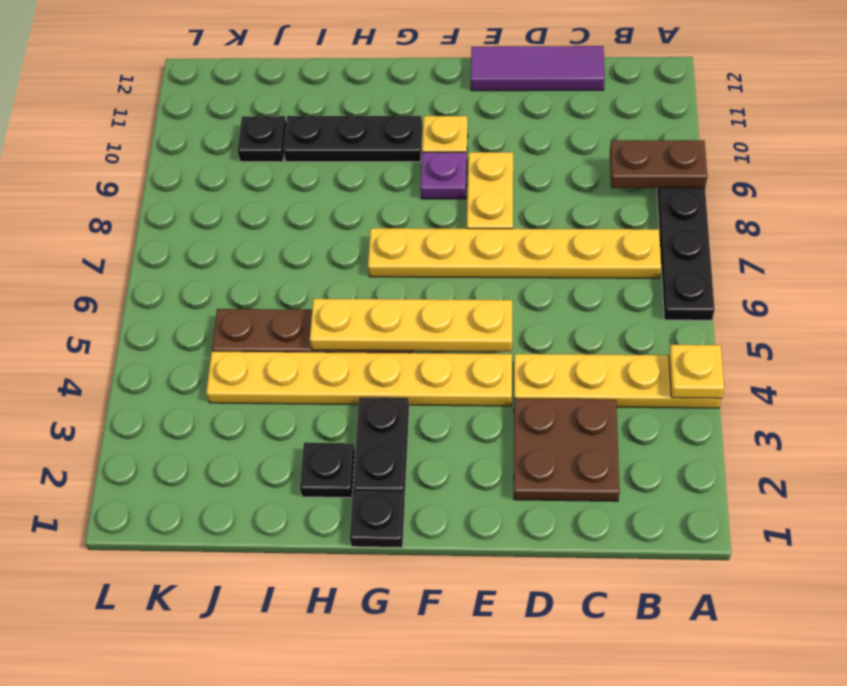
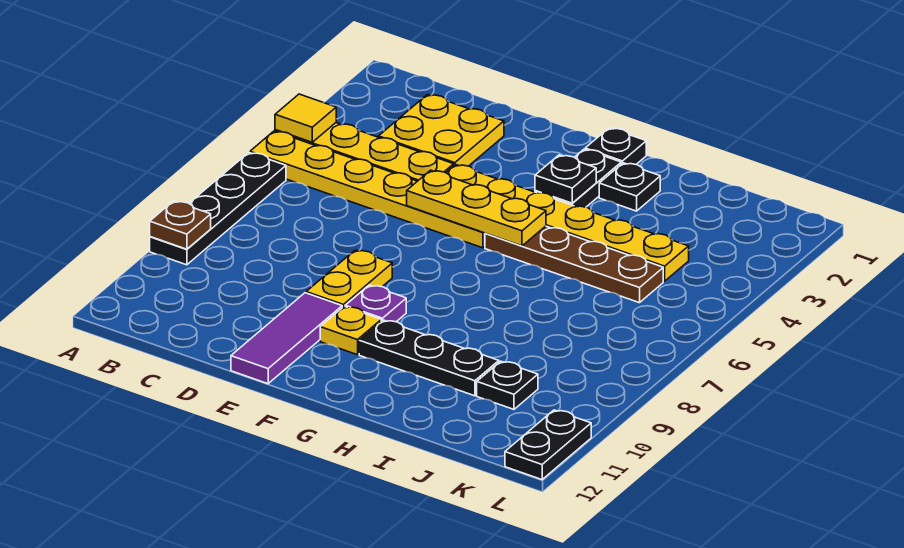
yellow plate A4 level 2 -> yellow tile A4 level 2
brown plate A9:B9 level 2 -> brown plate A9 level 2
yellow plate B7:G7 level 1 -> yellow plate A5:F5 level 1
brown plate C2:D3 level 1 -> yellow plate C2:D3 level 1
purple tile C12:E12 level 1 -> purple tile E10:E12 level 1
yellow plate E5:H5 level 2 -> yellow plate E5:G5 level 2
none -> black plate G3 level 2
none -> black plate L11:L12 level 1

